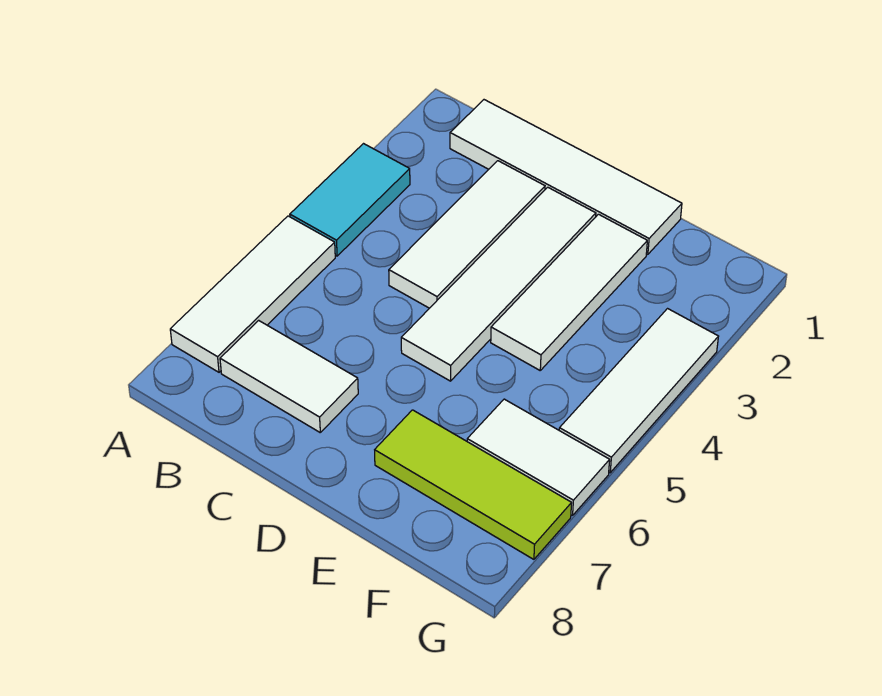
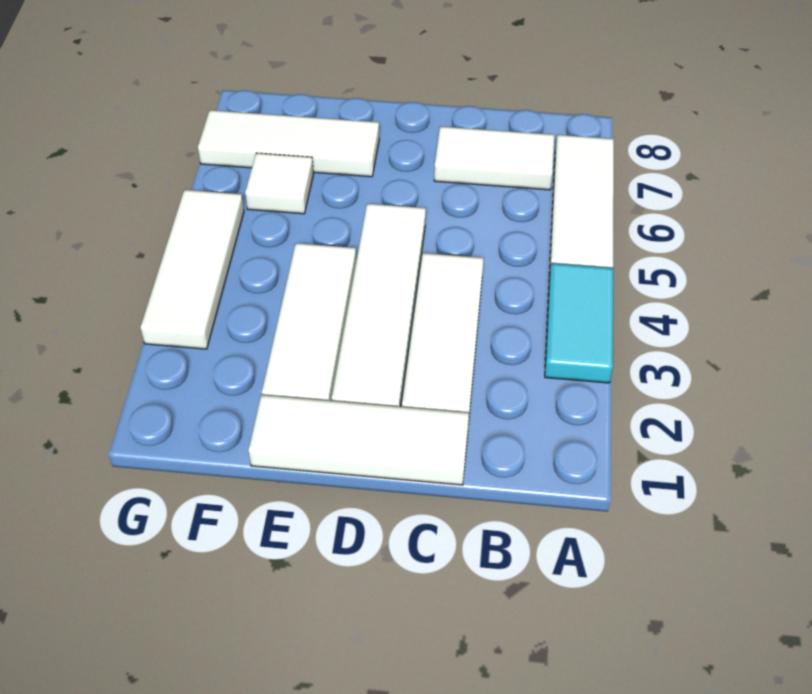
white tile B1:E1 level 1 -> white tile C1:E1 level 1
lime tile E7:G7 level 1 -> white tile E7:G7 level 1
white tile F6:G6 level 1 -> white tile F6 level 1

